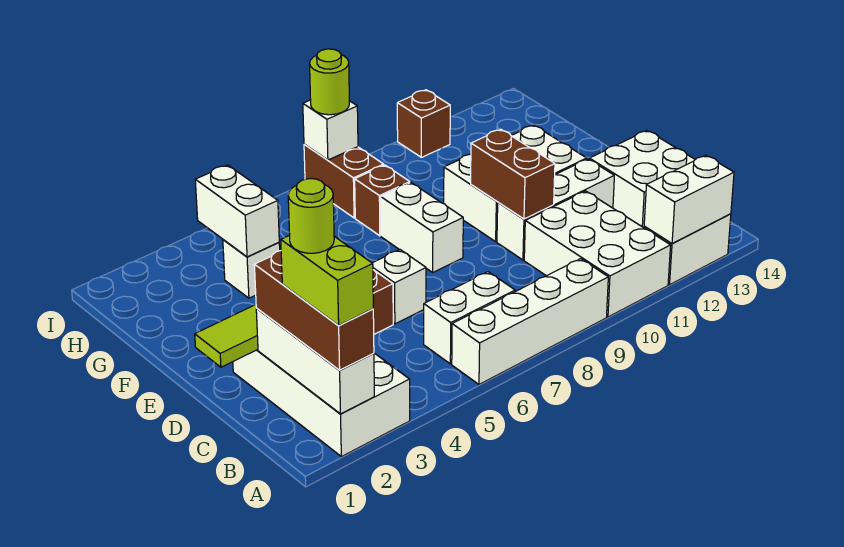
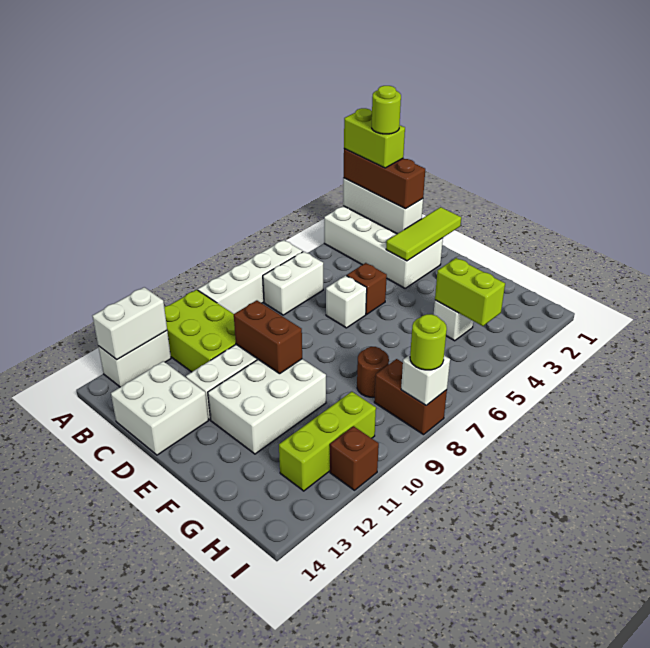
white brick A10:C11 level 1 -> lime brick A10:C11 level 1
white brick E8:F8 level 1 -> none
white brick G4:H4 level 2 -> lime brick G4:H4 level 2
brown brick G8 level 1 -> brown round brick G8 level 1
none -> lime brick H10:H12 level 1

